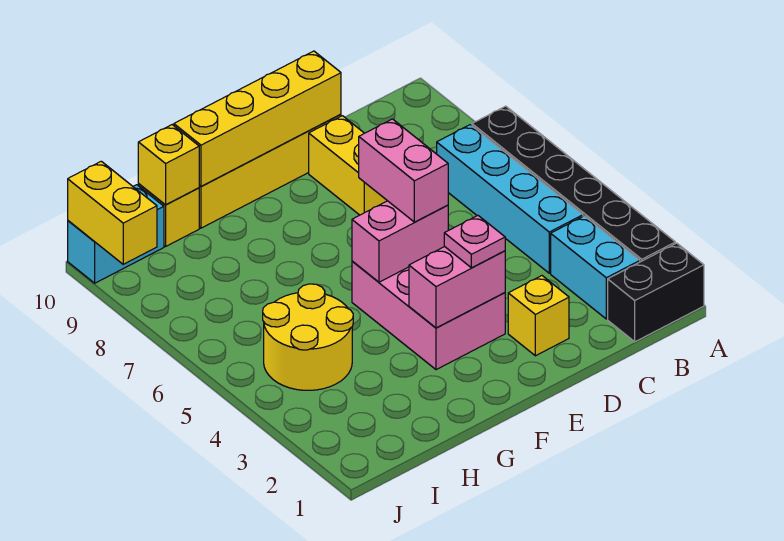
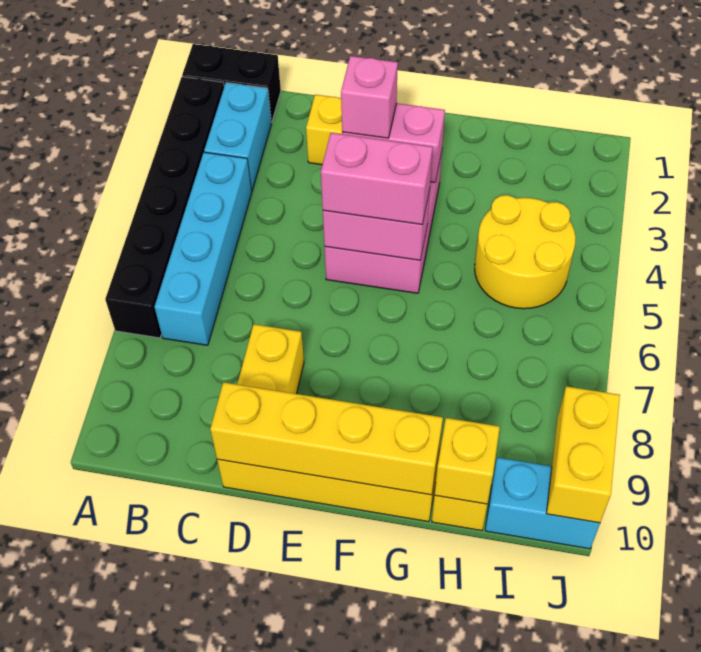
pink plate E3 level 3 -> pink brick E3 level 3
pink brick E5:E6 level 3 -> pink brick E5:F5 level 3

